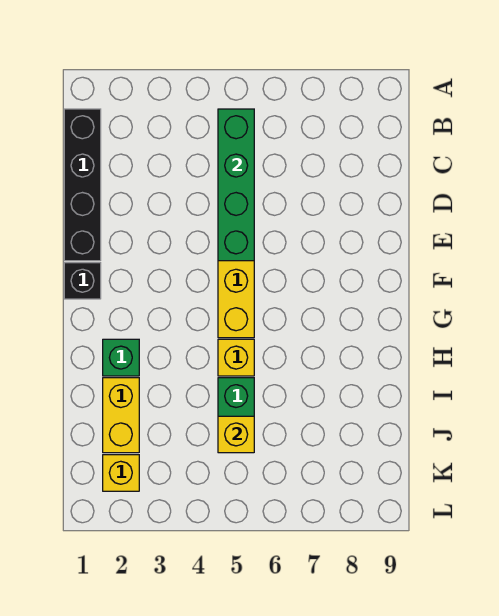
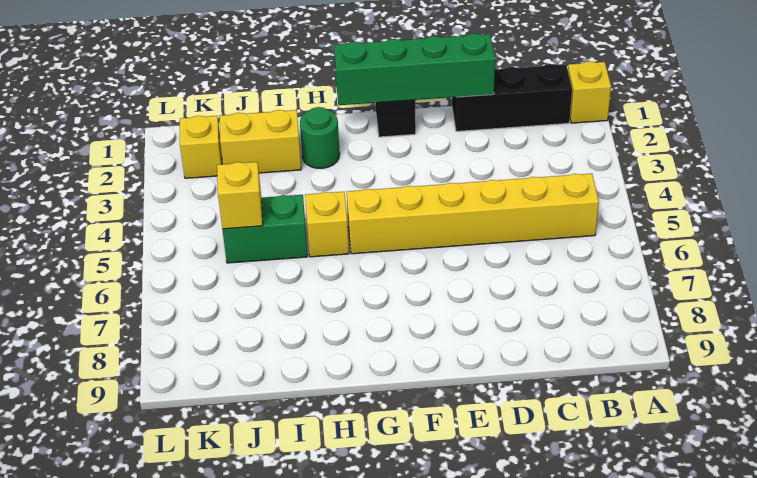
none -> yellow brick A1 level 1
black brick B1:E1 level 1 -> black brick B1:D1 level 1
green brick B5:E5 level 2 -> green brick D1:G1 level 2
green brick H2 level 1 -> green round brick H2 level 1

